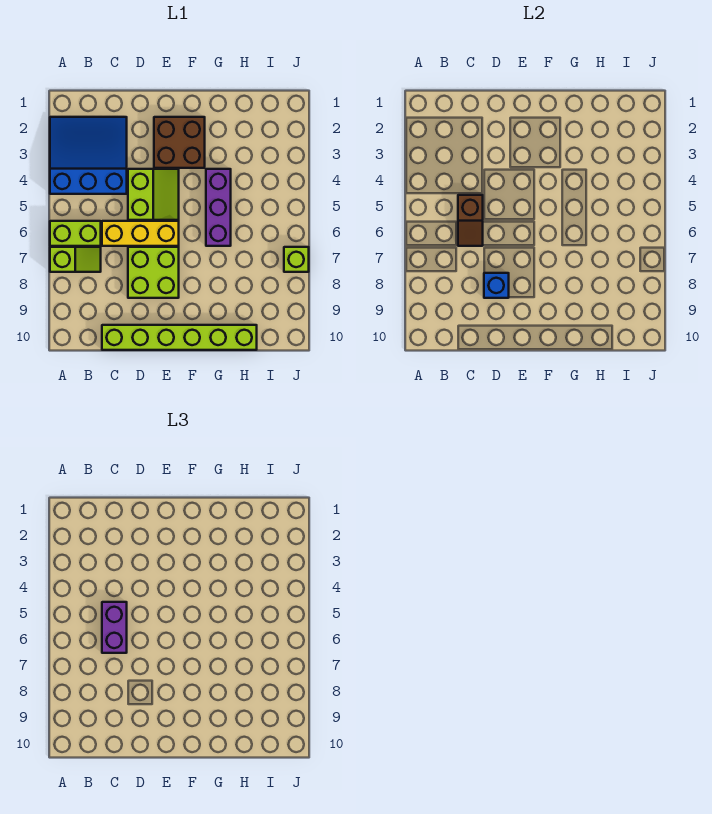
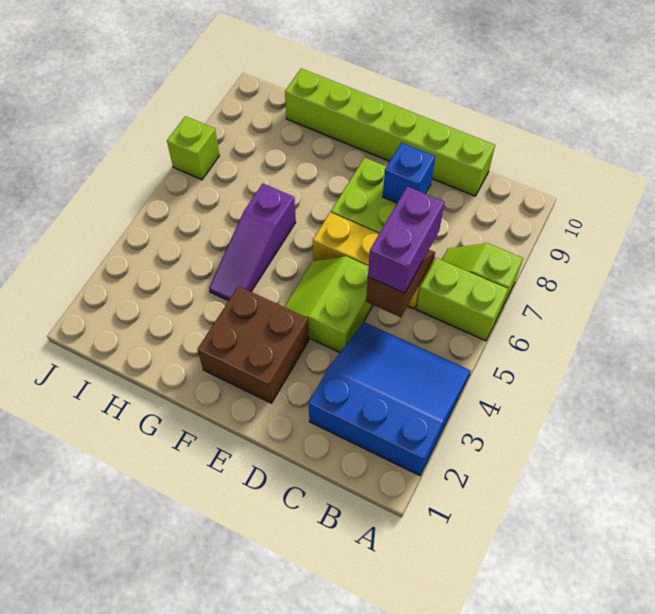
blue slope A2:C4 level 1 top 4 -> blue slope A2:C4 level 1 top 2
purple brick G4:G6 level 1 -> purple slope G4:G6 level 1 top 6

